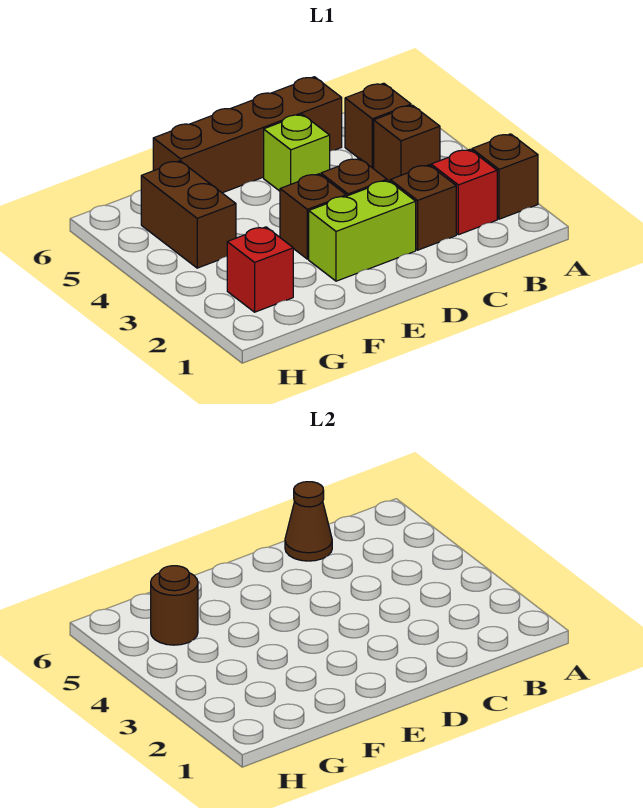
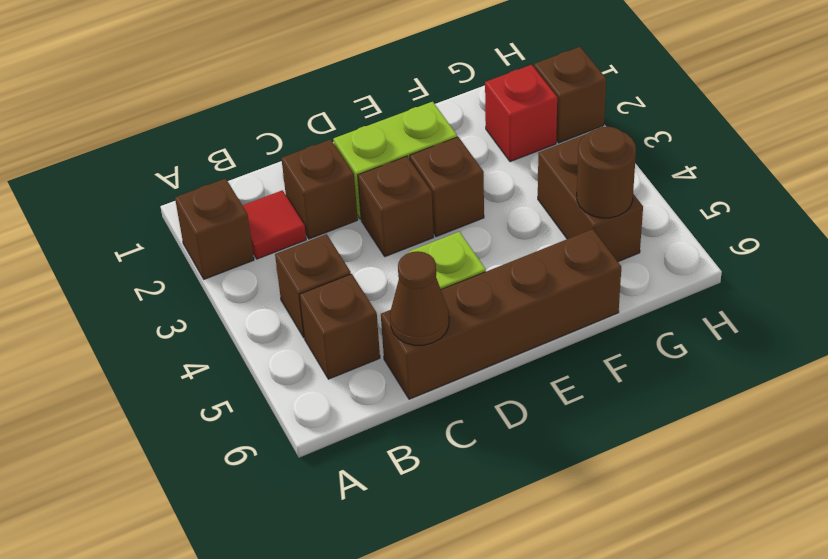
red brick B2 level 1 -> red tile B2 level 1
none -> brown brick H2 level 1

